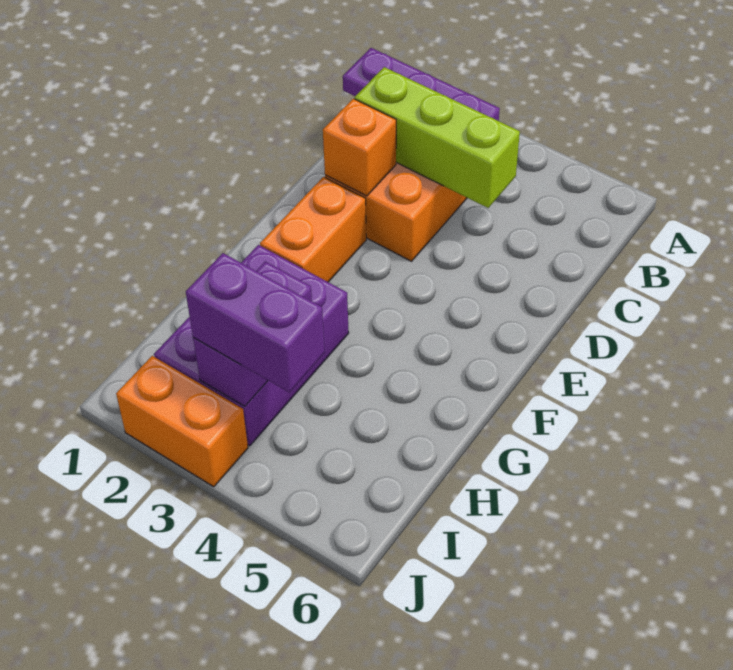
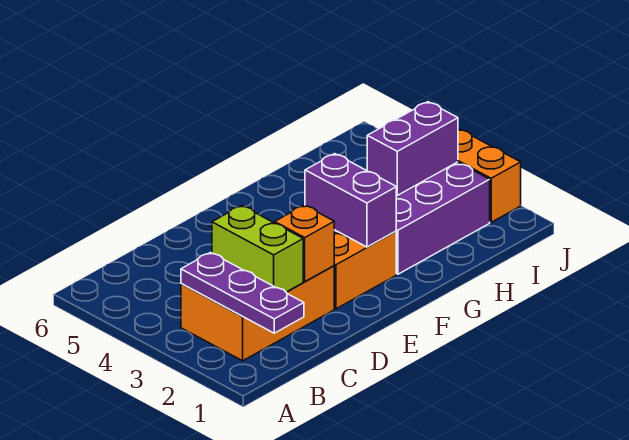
lime brick C2:C4 level 2 -> lime brick C2:C3 level 2
purple brick I3:I4 level 3 -> purple brick F2:F3 level 2

